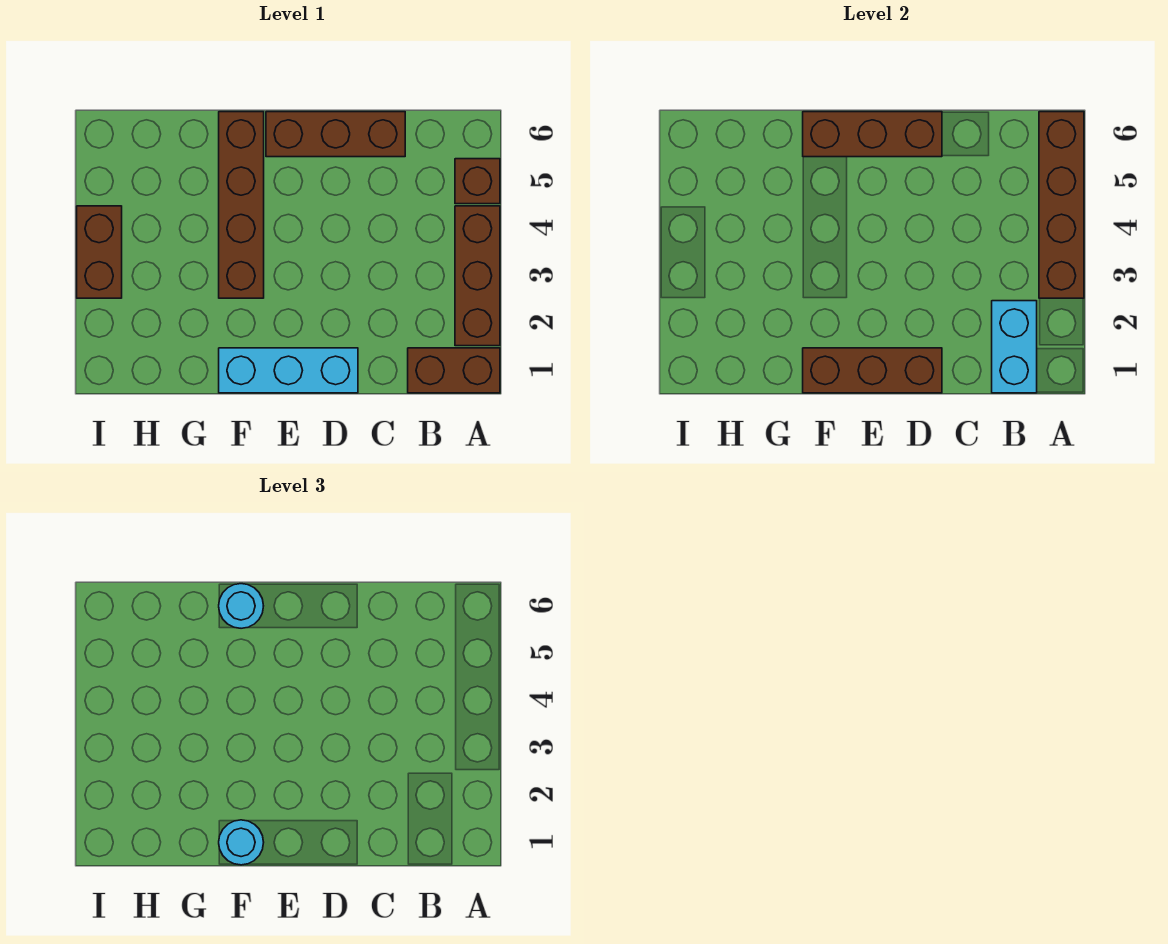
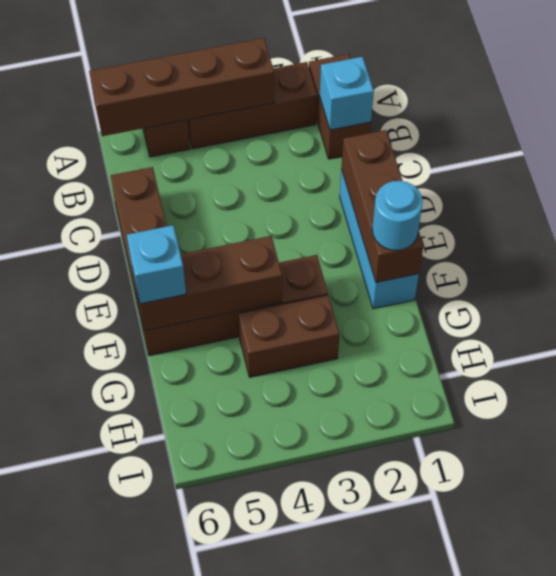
cyan brick B1:B2 level 2 -> cyan brick B1 level 2
brown brick D6:F6 level 2 -> brown brick F4:F6 level 2
cyan round brick F6 level 3 -> cyan brick F6 level 3
brown brick I3:I4 level 1 -> brown brick G3:G4 level 1

